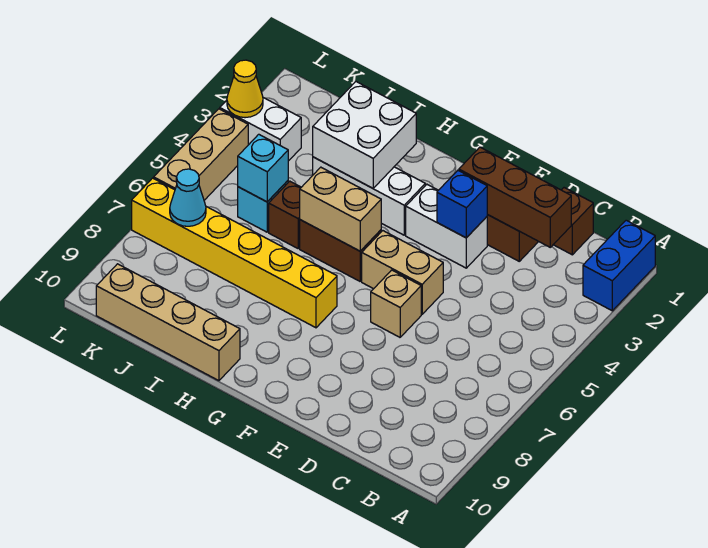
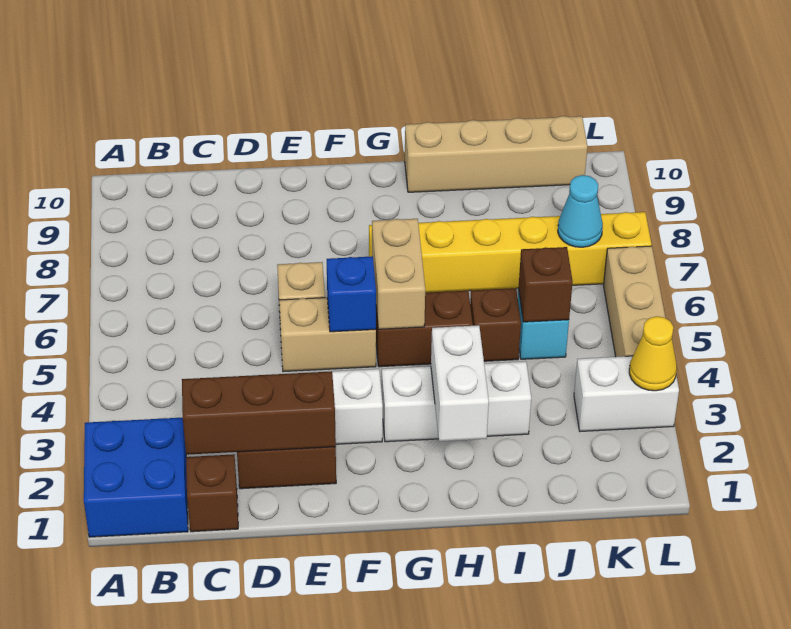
blue brick A1:A2 level 1 -> blue brick A1:B2 level 1
blue brick E3 level 2 -> blue brick F5 level 2
tan brick G5:H5 level 2 -> tan brick G5:G6 level 2
white brick H2:I3 level 2 -> white brick H2:H3 level 2
cyan brick J5 level 2 -> brown brick J5 level 2

